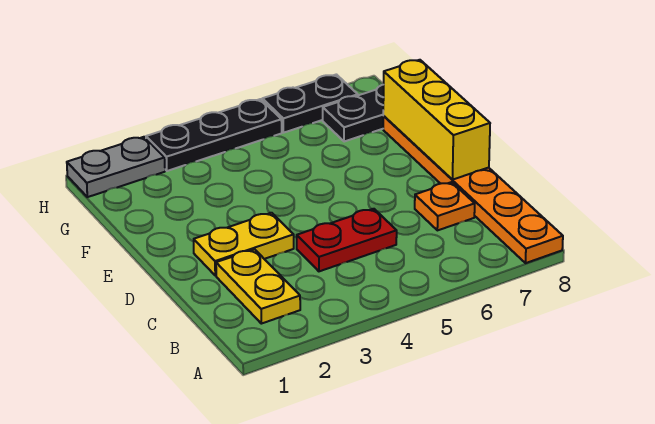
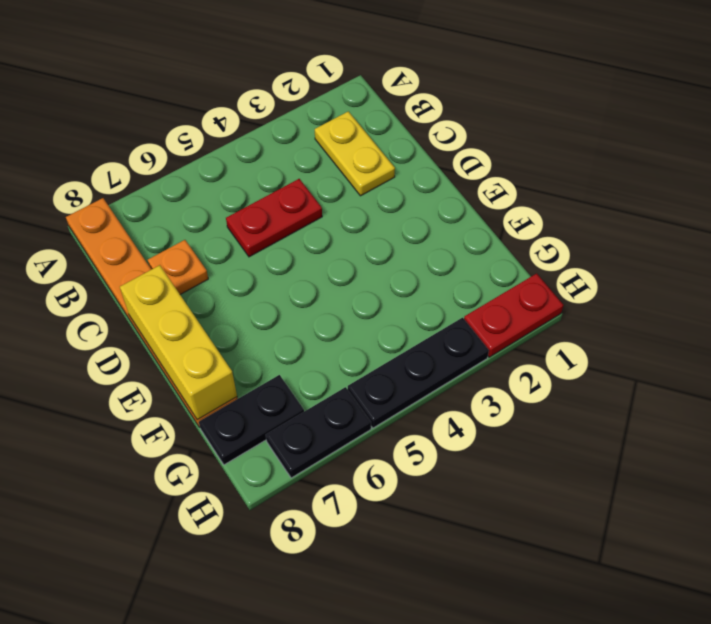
yellow plate D2:D3 level 1 -> none
grey plate H1:H2 level 1 -> red plate H1:H2 level 1

